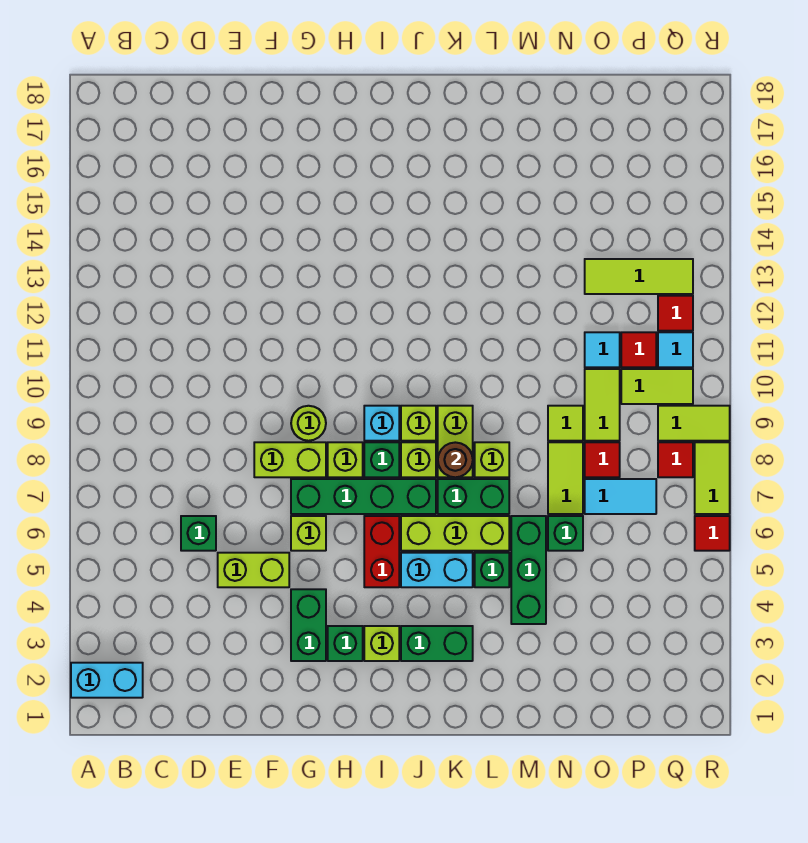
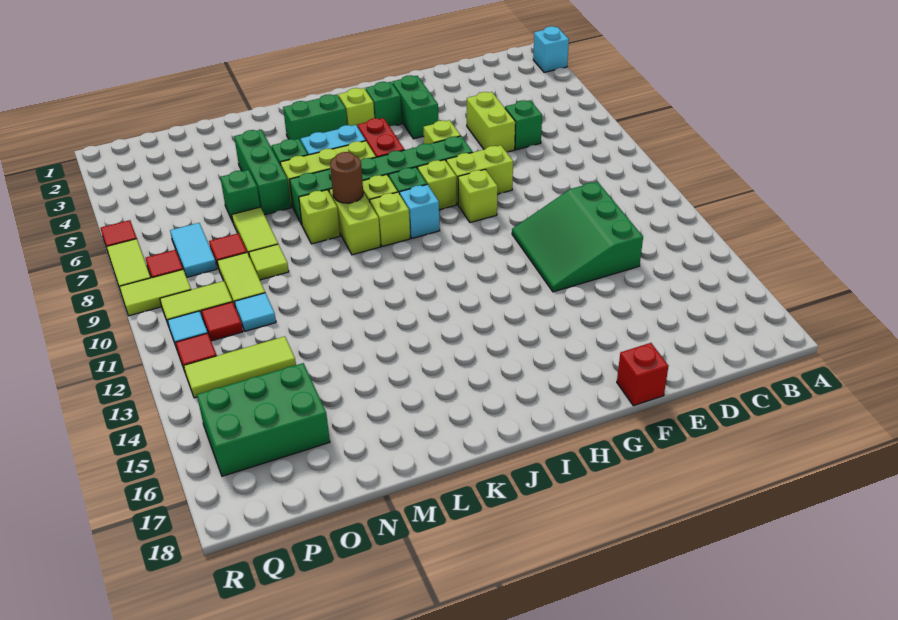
cyan brick A2:B2 level 1 -> cyan brick A2 level 1
none -> green slope D11:F13 level 1 top D
lime brick E5:F5 level 1 -> lime brick E5:E6 level 1
none -> red brick F18 level 1
lime round brick G9 level 1 -> lime brick G9 level 1
cyan tile O7:P7 level 1 -> cyan tile P7:P8 level 1
none -> green brick O15:Q16 level 1

